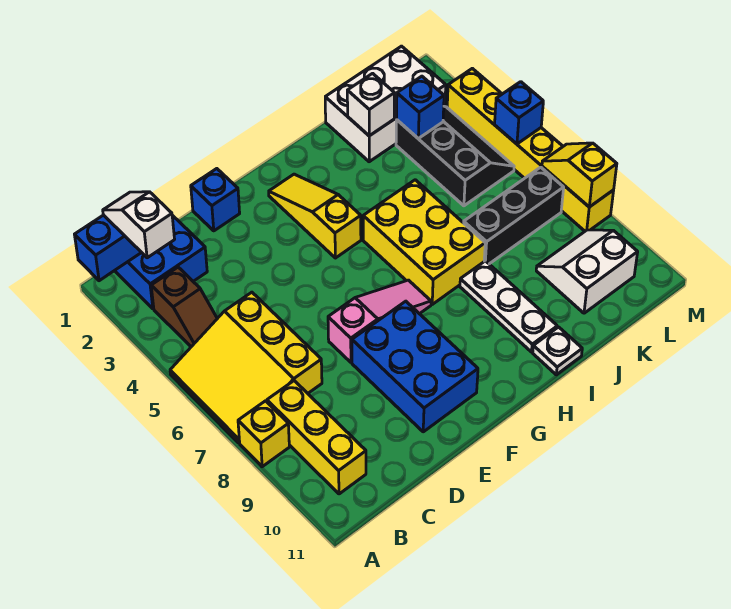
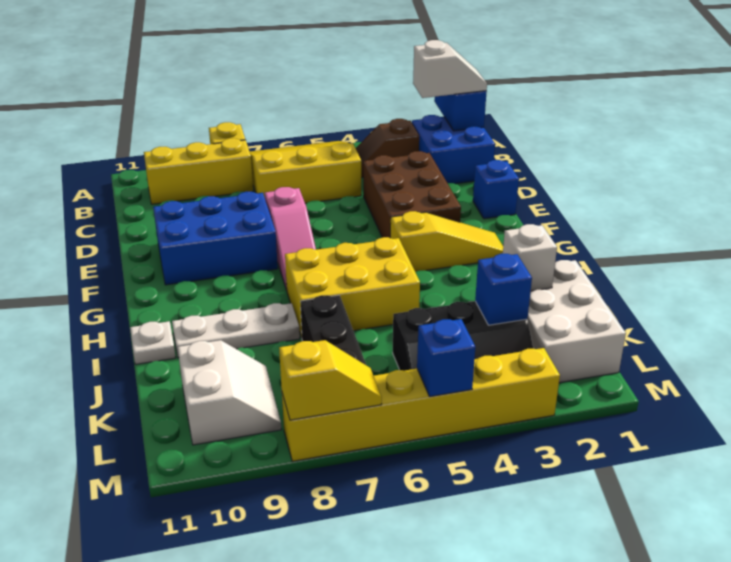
none -> brown brick D3:F4 level 1

